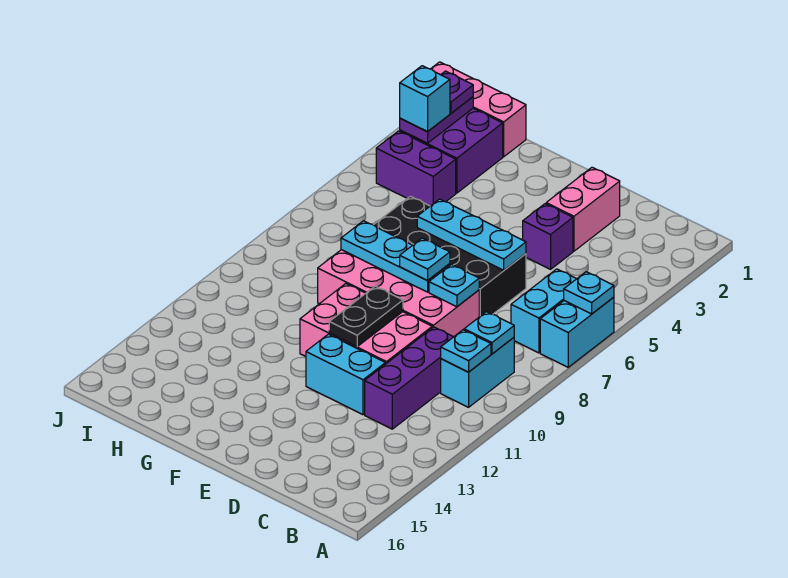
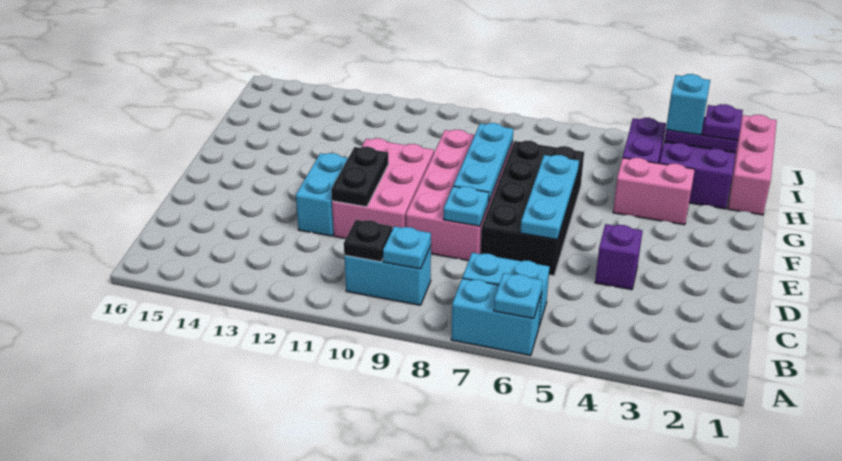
cyan plate B10 level 2 -> black plate B10 level 2
purple brick C10:C12 level 1 -> none
pink brick D2:D3 level 1 -> pink brick G3:G4 level 1
cyan plate E8 level 3 -> none
black plate E10:E11 level 2 -> black plate D11:E11 level 2

